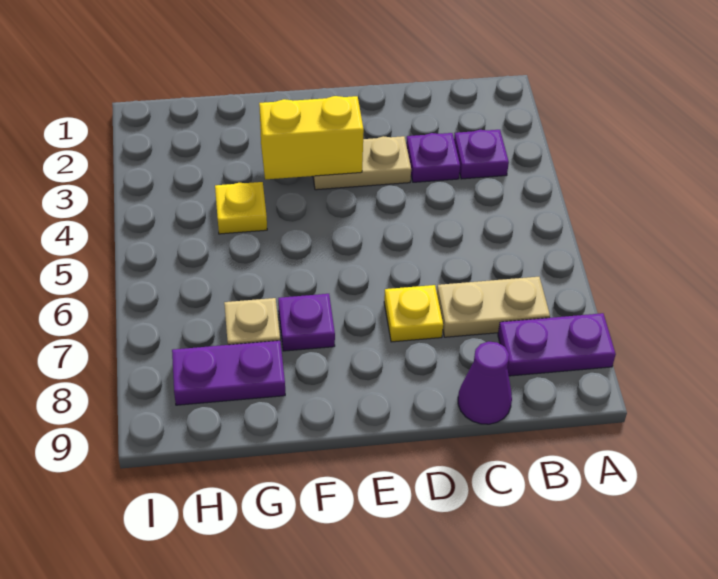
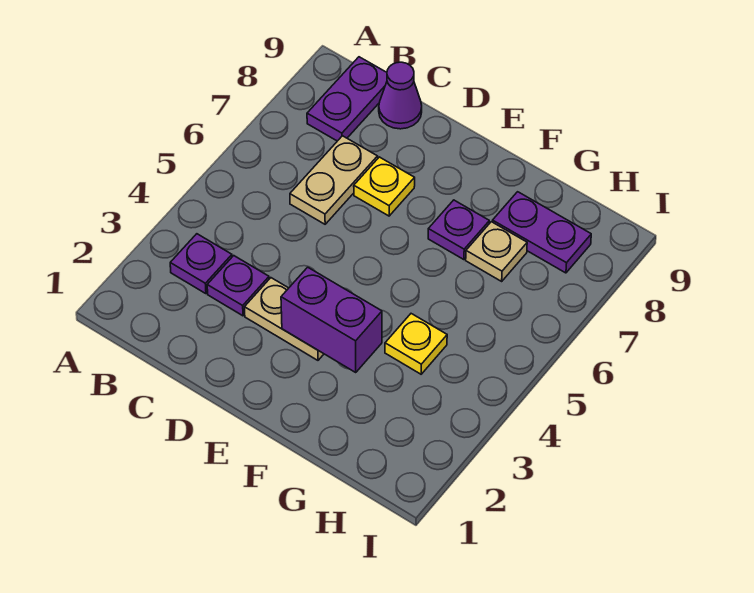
purple plate A8:B8 level 1 -> purple plate B8:B9 level 1
tan plate B7:C7 level 1 -> tan plate C6:C7 level 1
yellow brick E3:F3 level 2 -> purple brick E3:F3 level 2

